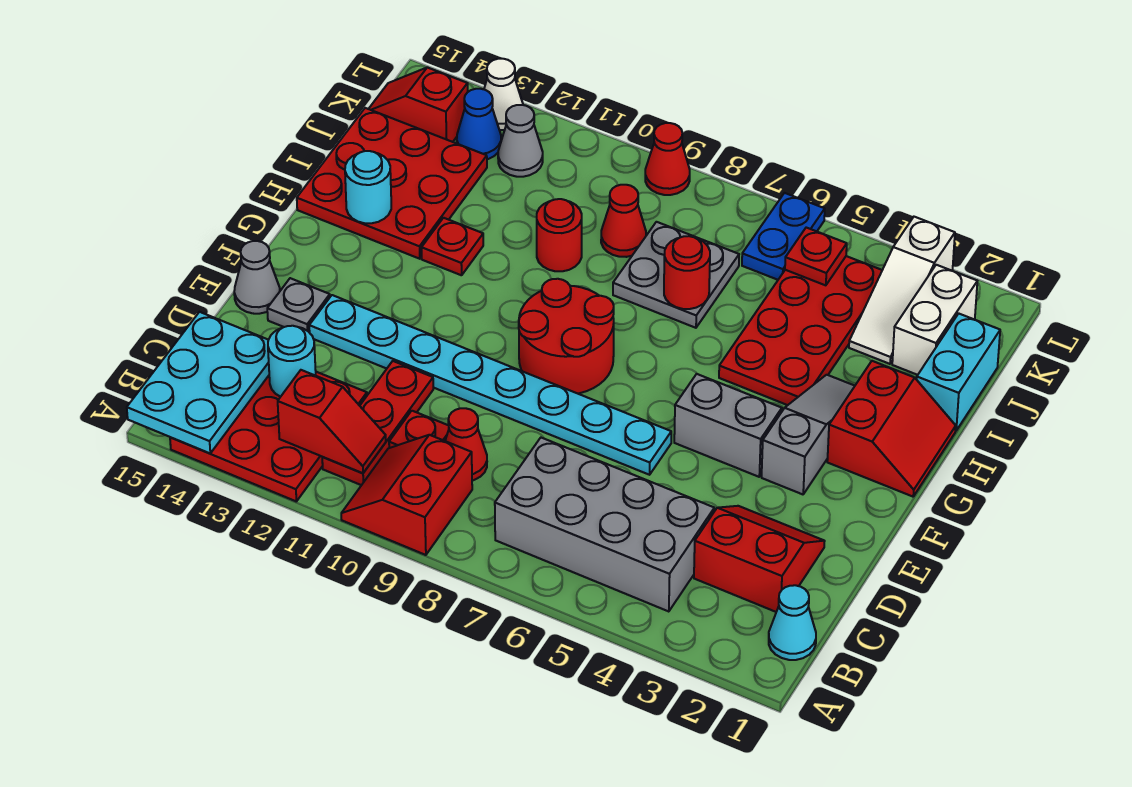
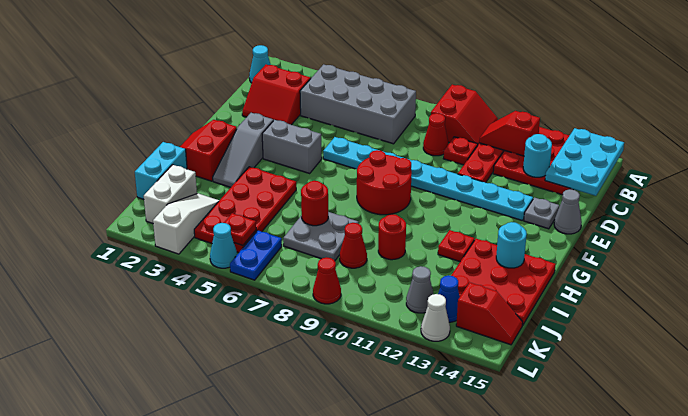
none -> cyan cone L5 level 1

